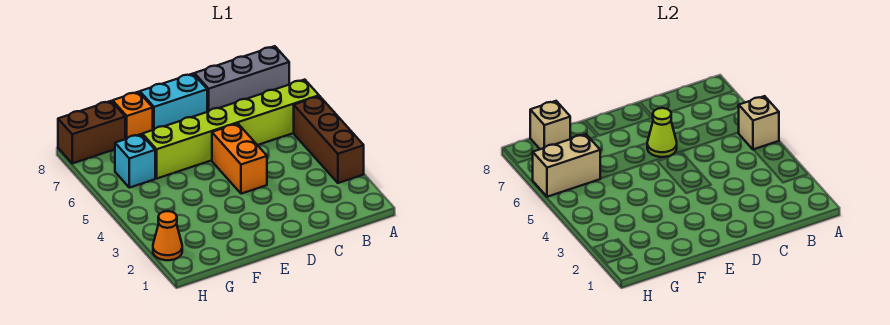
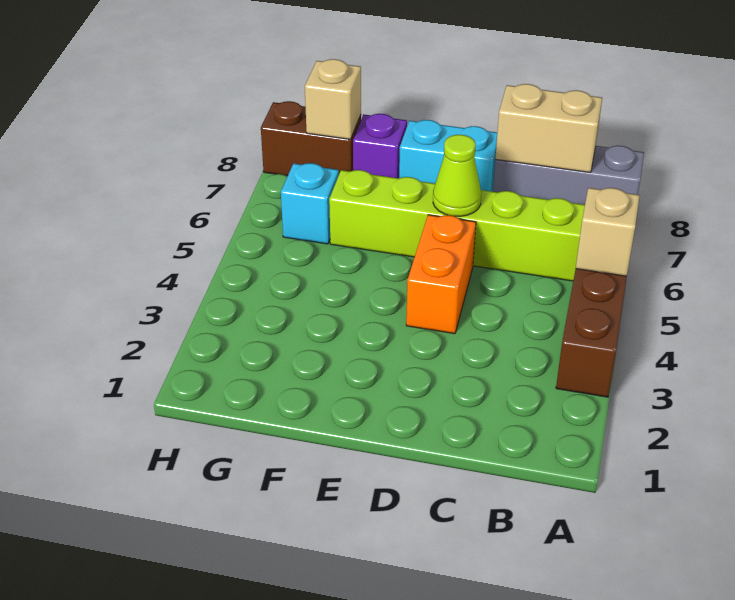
orange brick F8 level 1 -> purple brick F8 level 1
tan brick G6:H6 level 2 -> tan brick B8:C8 level 2
orange cone H2 level 1 -> none

